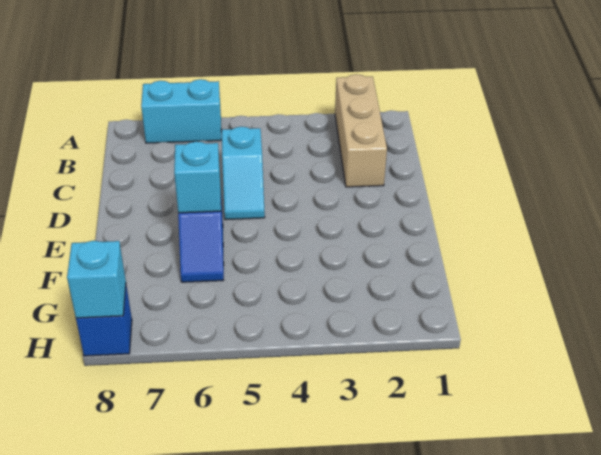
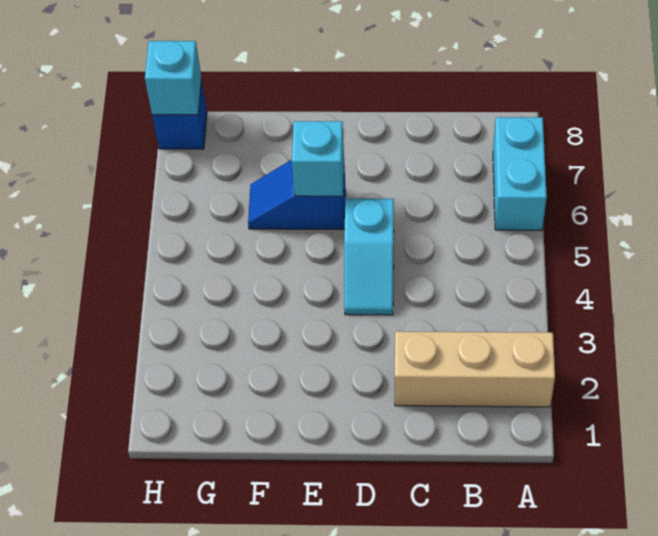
cyan slope C5:D5 level 1 top C -> cyan slope D4:D5 level 1 top 5

